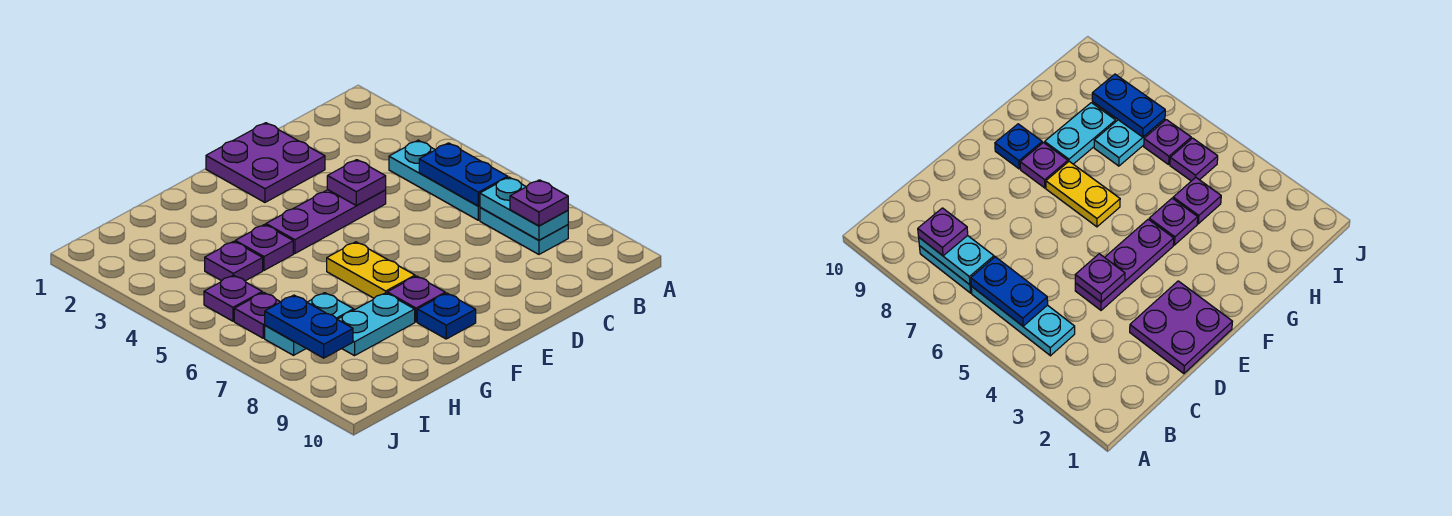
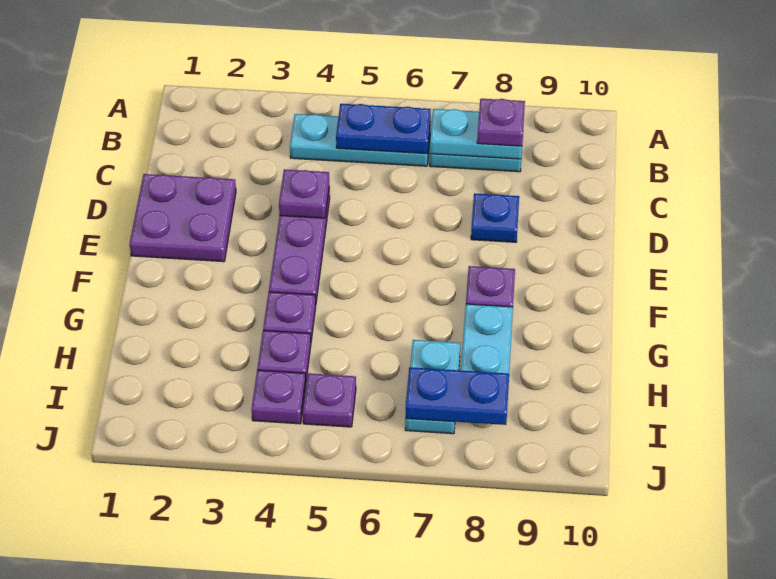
yellow plate F6:F7 level 1 -> none
blue plate F9 level 1 -> blue plate D8 level 1
purple plate I6 level 1 -> purple plate I4 level 1

